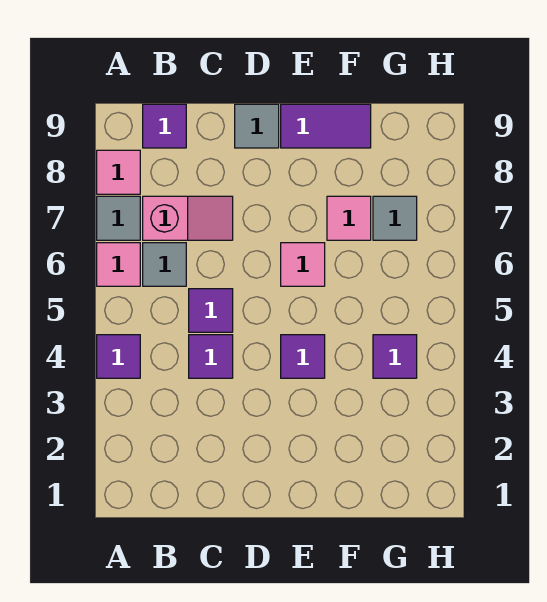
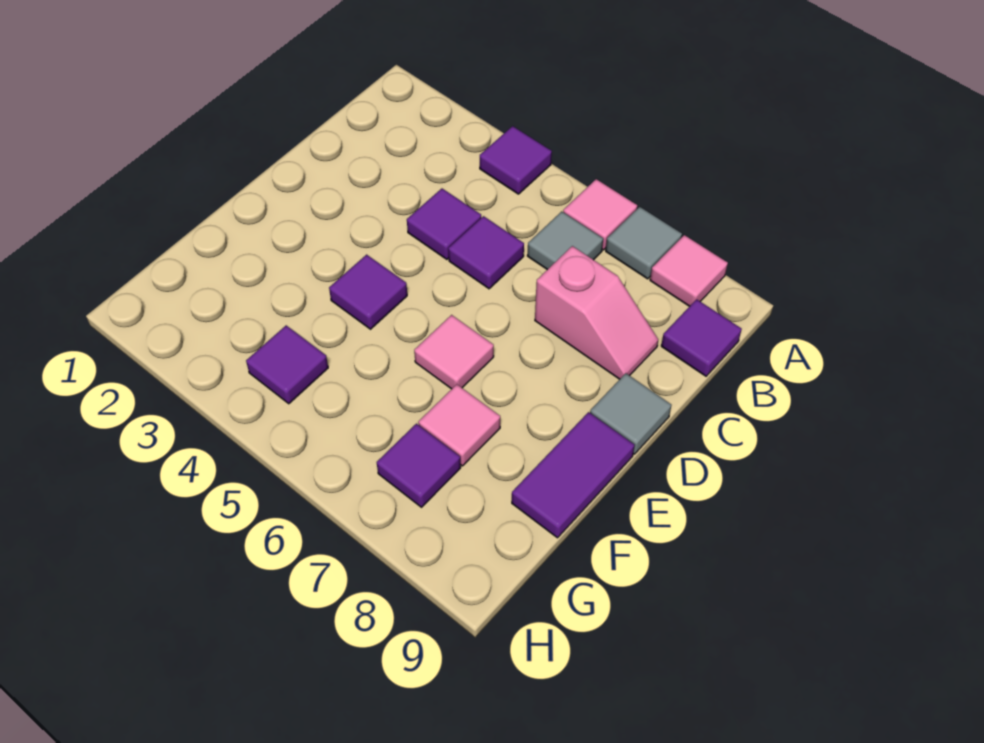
pink slope B7:C7 level 1 top B -> pink slope C7:C8 level 1 top 7
grey tile G7 level 1 -> purple tile G7 level 1

